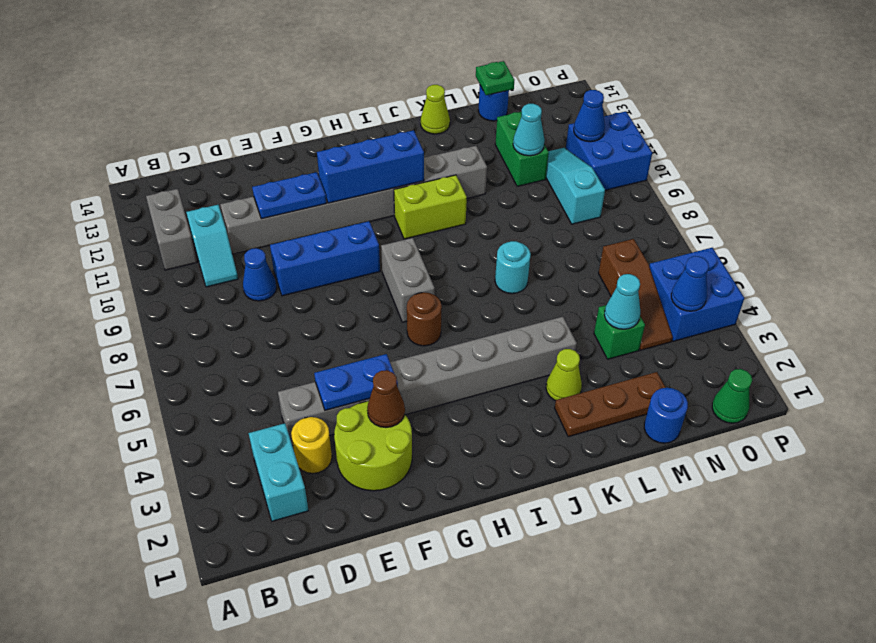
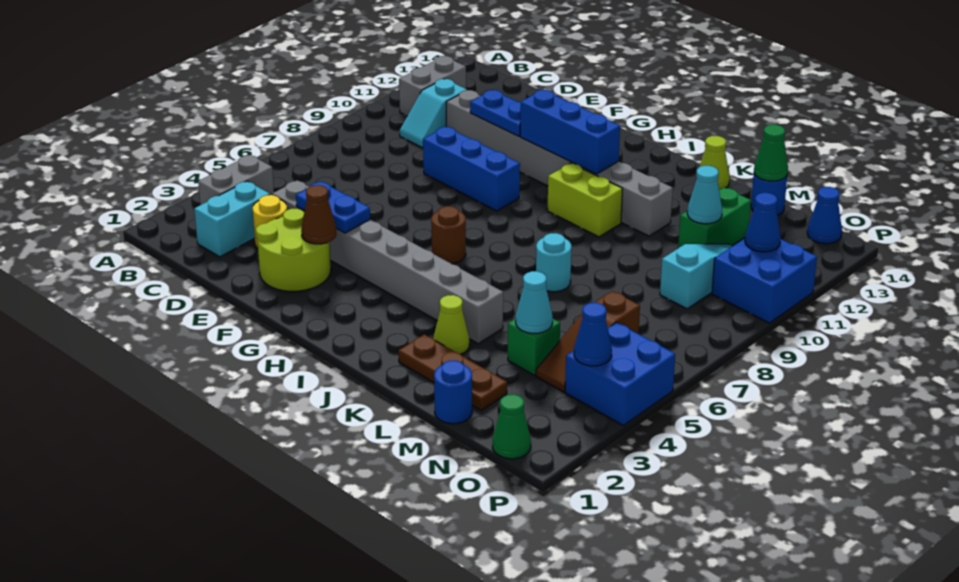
blue cone D9 level 1 -> blue cone O14 level 1
grey brick H7:H8 level 1 -> grey brick B3:B4 level 1
green plate M14 level 2 -> green cone M14 level 2

